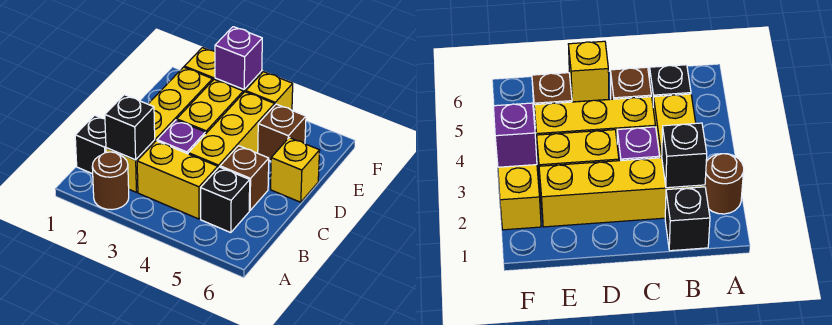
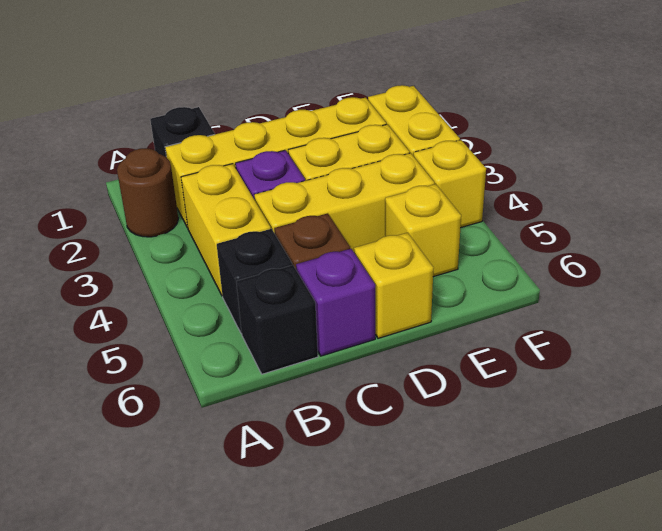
black brick B2 level 2 -> black brick B6 level 1
brown brick E5 level 1 -> yellow brick E5 level 1
purple brick F3 level 2 -> purple brick C6 level 1

